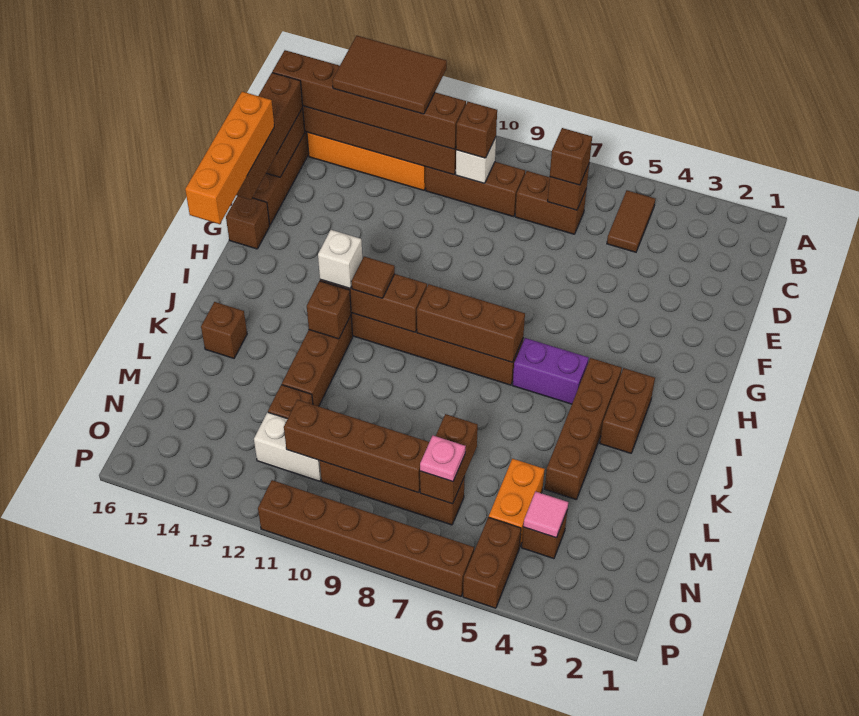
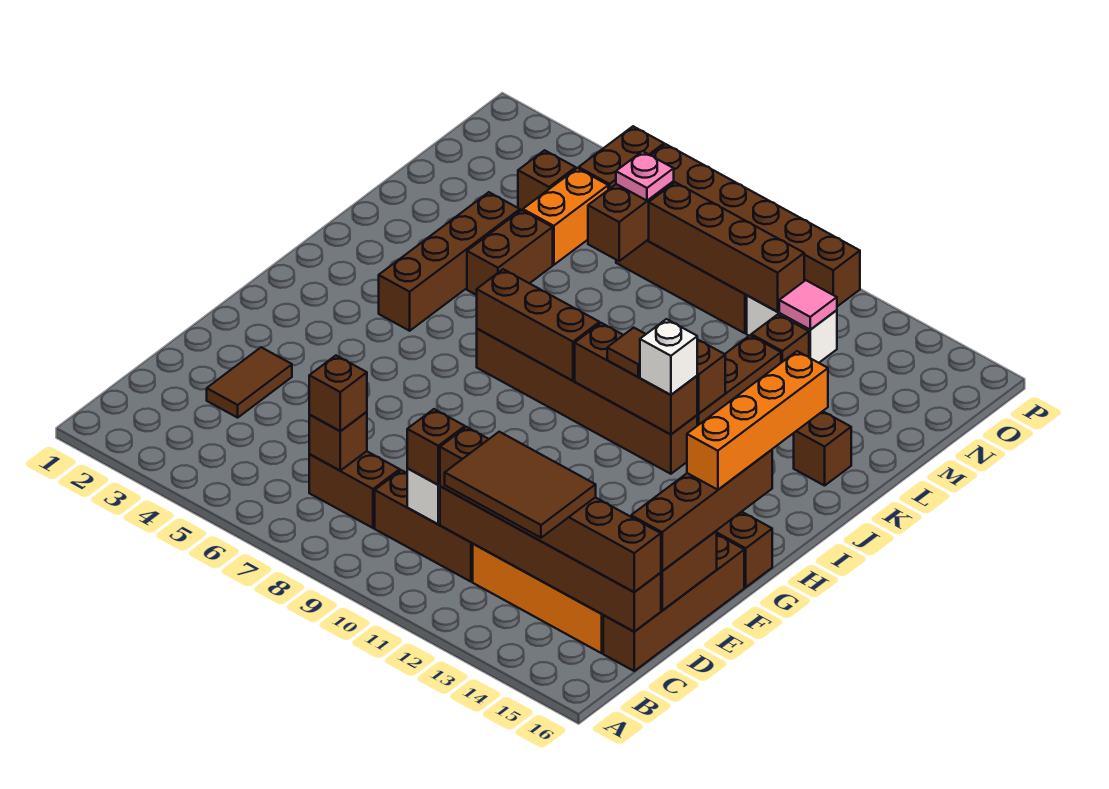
brown tile B5:C5 level 1 -> brown tile D3:E3 level 1
brown brick I3:J3 level 1 -> brown brick K5:L5 level 1
purple brick I5:I6 level 1 -> none
pink tile N4 level 2 -> pink tile N12 level 2

